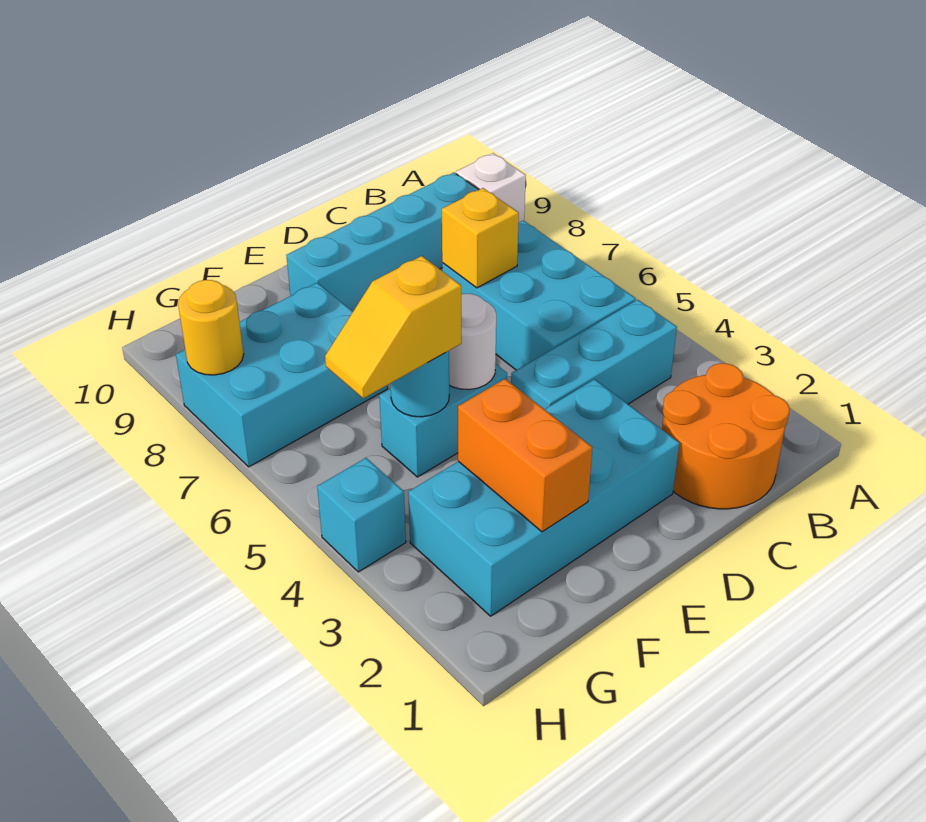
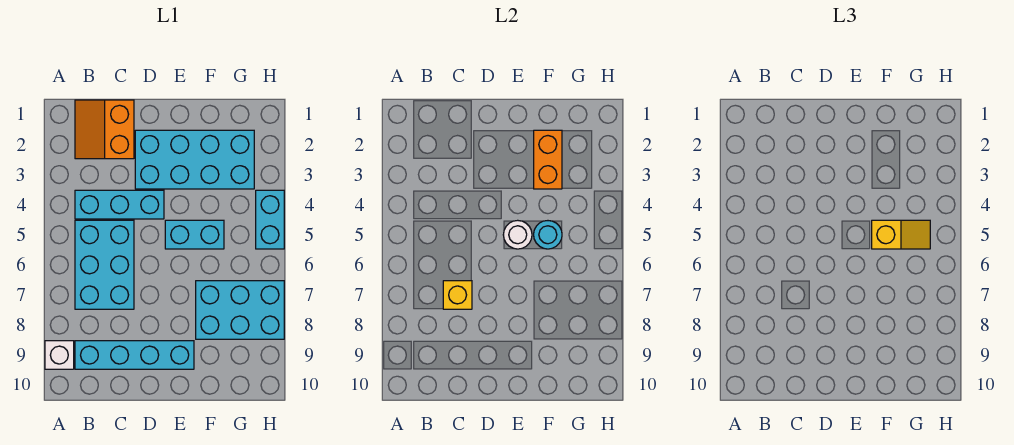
orange round brick B1:C2 level 1 -> orange slope B1:C2 level 1 top C
cyan brick H4 level 1 -> cyan brick H4:H5 level 1
yellow round brick H8 level 2 -> none

